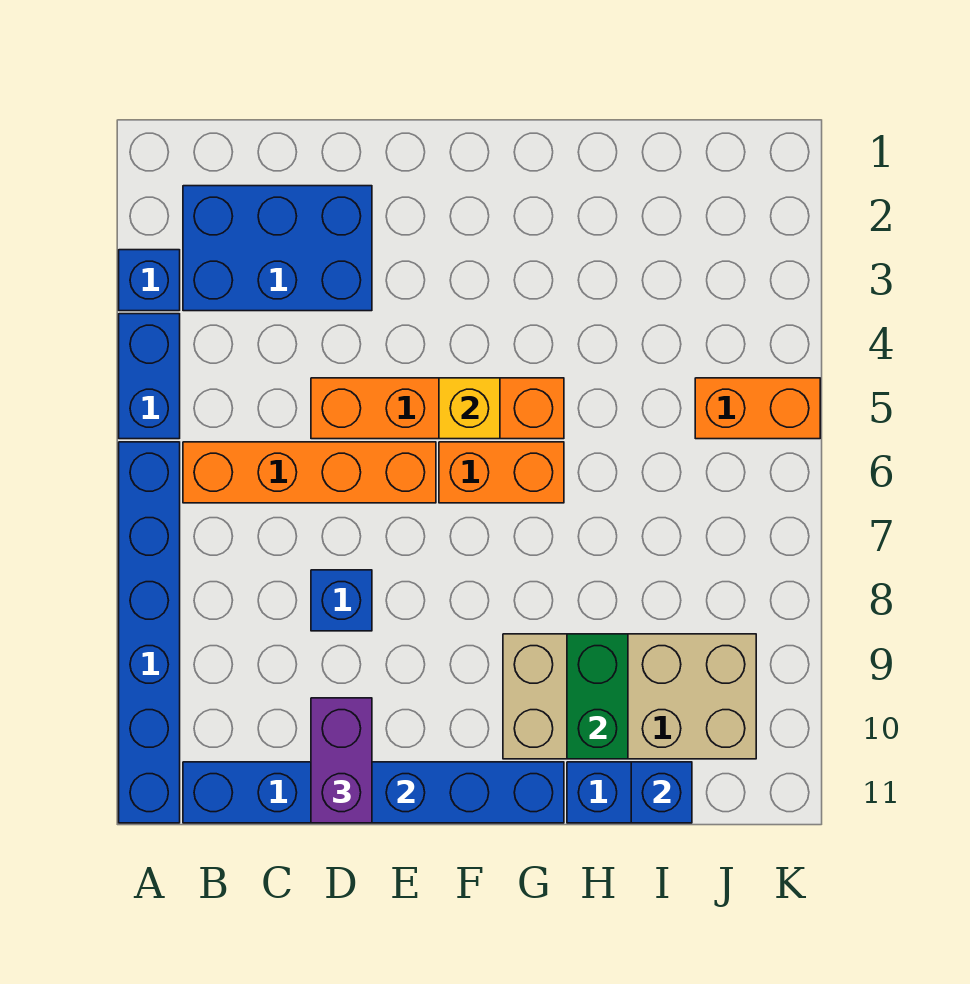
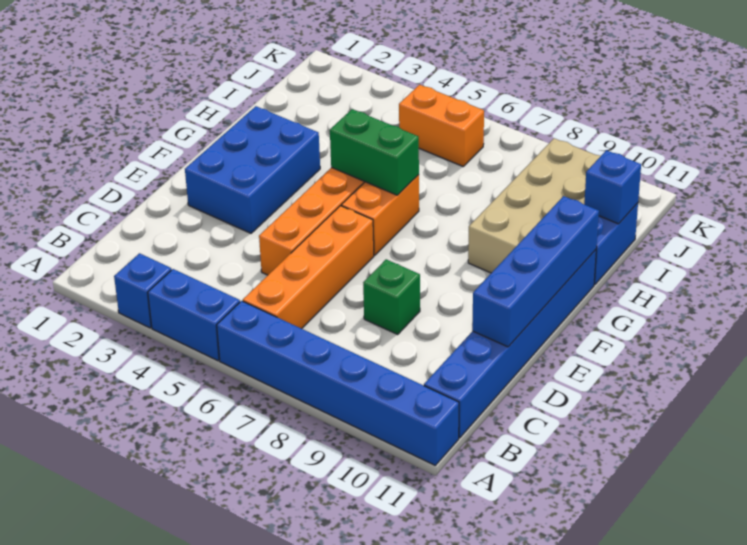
blue brick B2:D3 level 1 -> blue brick E2:G3 level 1
blue brick D8 level 1 -> green brick D8 level 1
purple brick D10:D11 level 3 -> none
yellow brick F5 level 2 -> none
green brick H9:H10 level 2 -> green brick G5:G6 level 2
orange brick J5:K5 level 1 -> orange brick J5:J6 level 1

